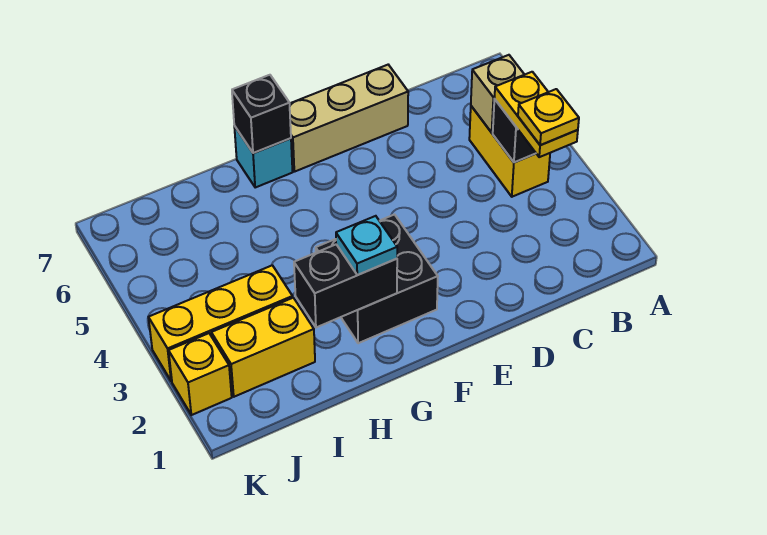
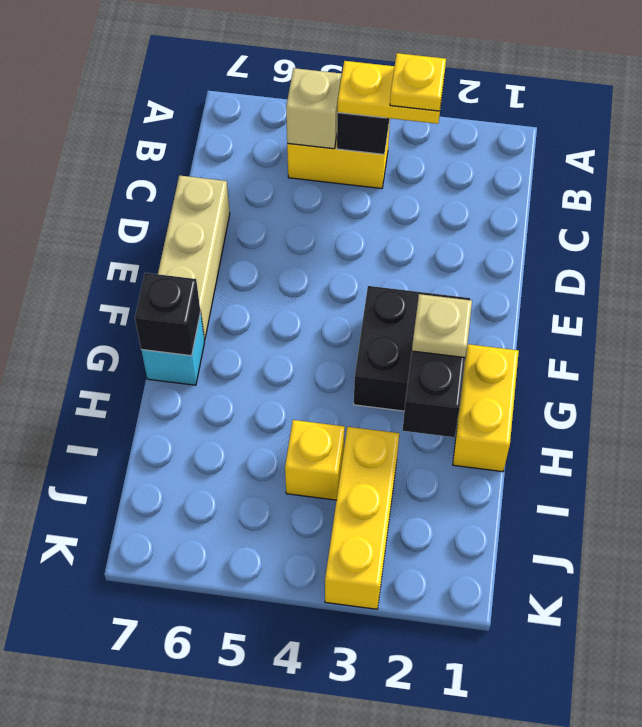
cyan plate G2 level 3 -> tan plate G2 level 3
yellow brick I2:J2 level 1 -> yellow brick G1:H1 level 1
yellow brick K2 level 1 -> yellow brick I4 level 1

